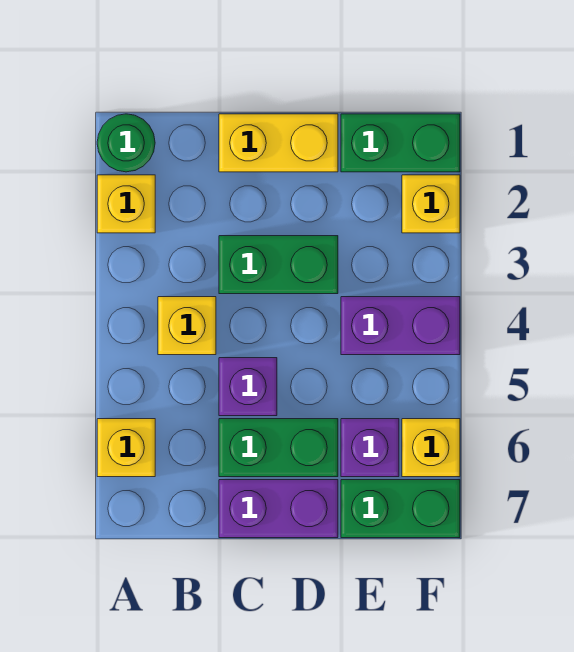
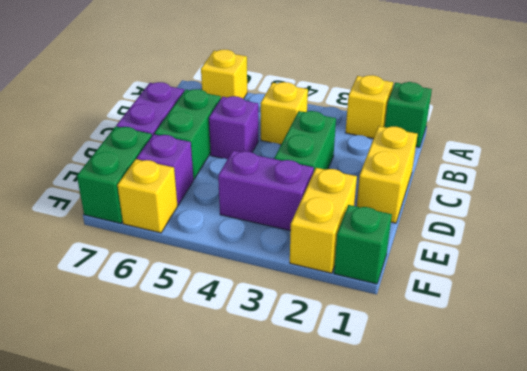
green round brick A1 level 1 -> green brick A1 level 1
green brick E1:F1 level 1 -> green brick F1 level 1
purple brick E4:F4 level 1 -> purple brick E3:E4 level 1
yellow brick F2 level 1 -> yellow brick E2:F2 level 1

